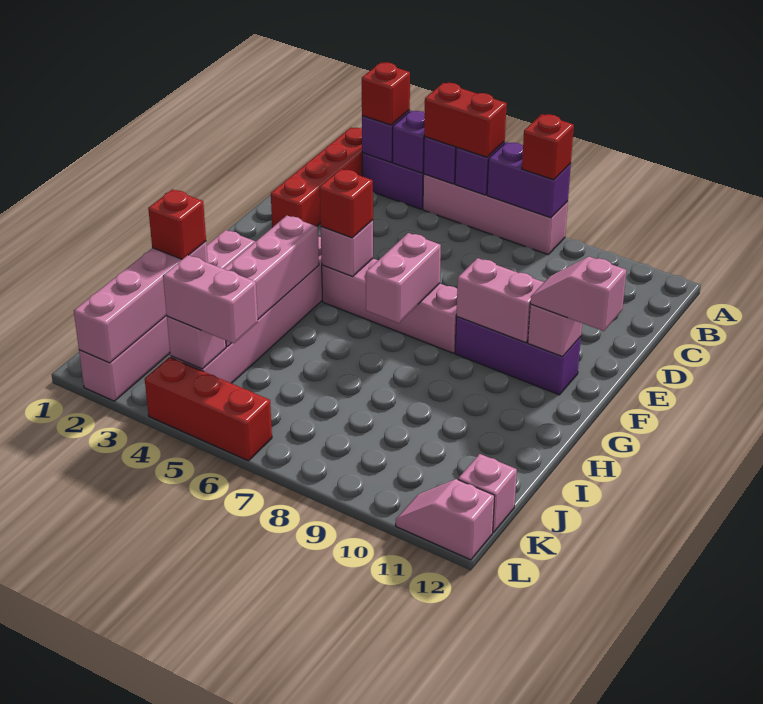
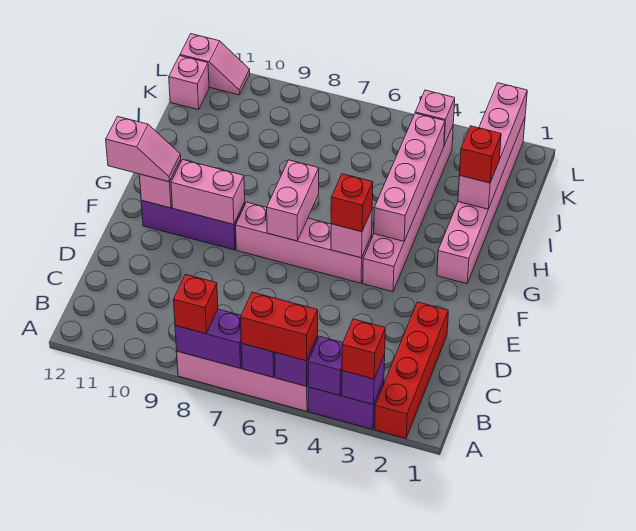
pink brick K4:K5 level 3 -> none
red brick L4:L6 level 1 -> none

